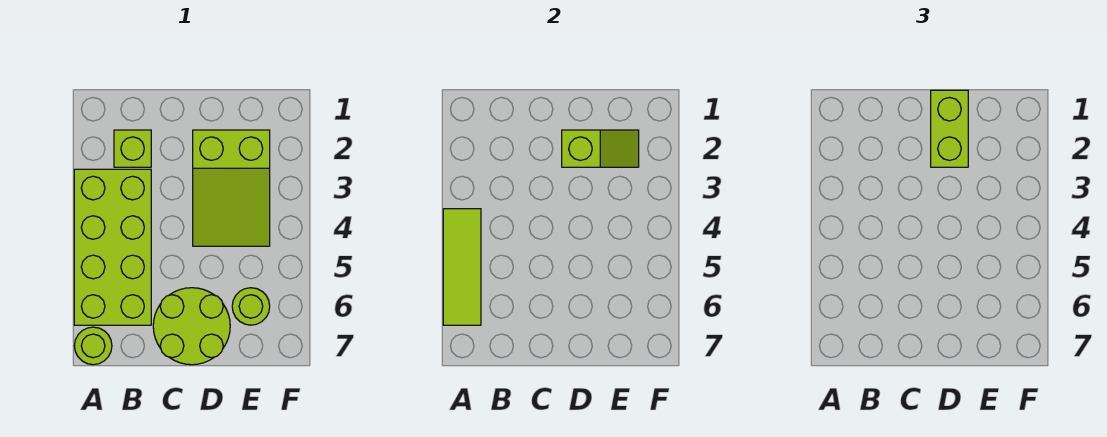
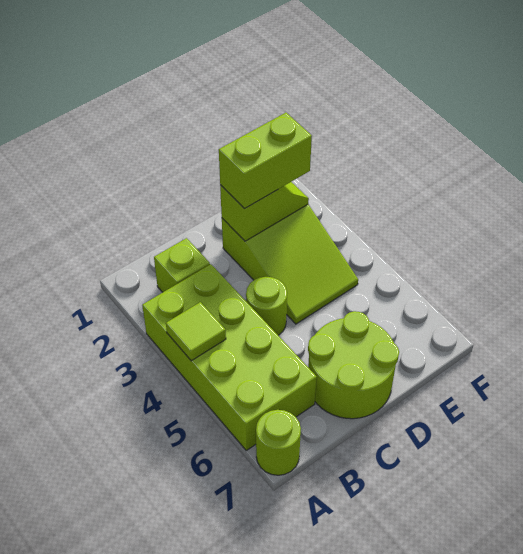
lime tile A4:A6 level 2 -> lime tile A4 level 2
lime brick D1:D2 level 3 -> lime brick D2:E2 level 3
lime round brick E6 level 1 -> lime round brick C4 level 1

